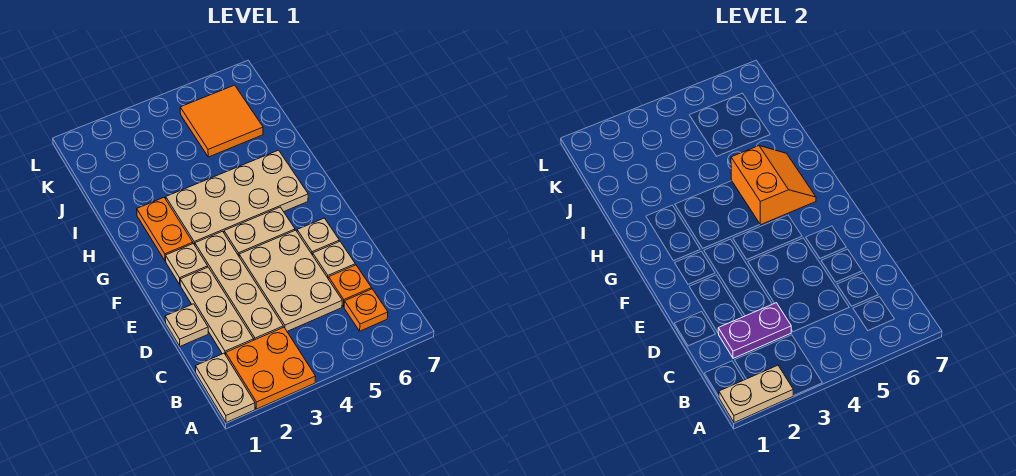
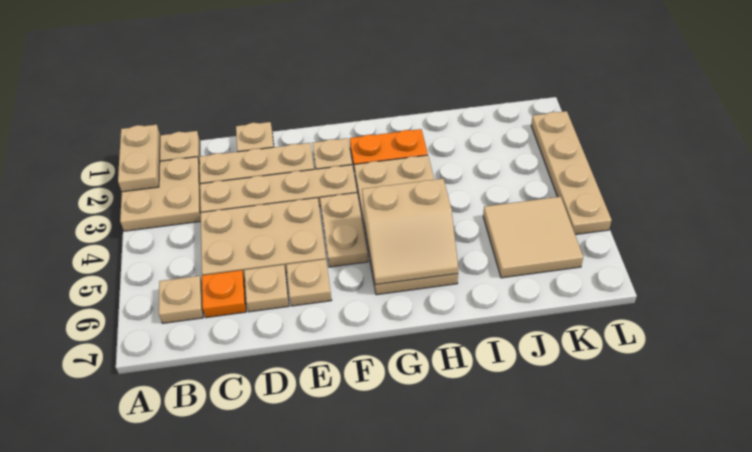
orange plate A2:B3 level 1 -> tan plate A2:B3 level 1
orange plate B6 level 1 -> tan plate B6 level 1
purple plate C2:C3 level 2 -> none
orange slope G5:H6 level 2 top 5 -> tan slope G5:H6 level 2 top 5
orange tile J5:K6 level 1 -> tan tile J5:K6 level 1
none -> tan plate L2:L5 level 1

